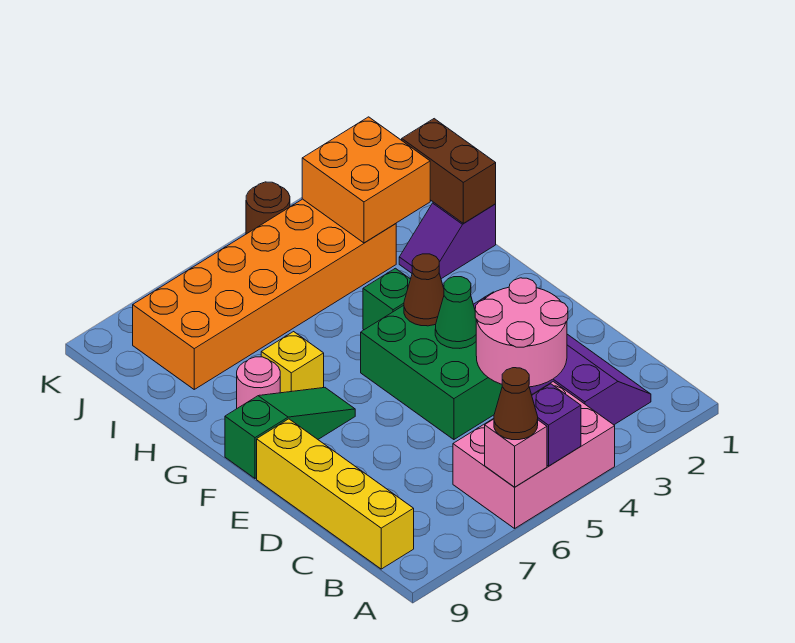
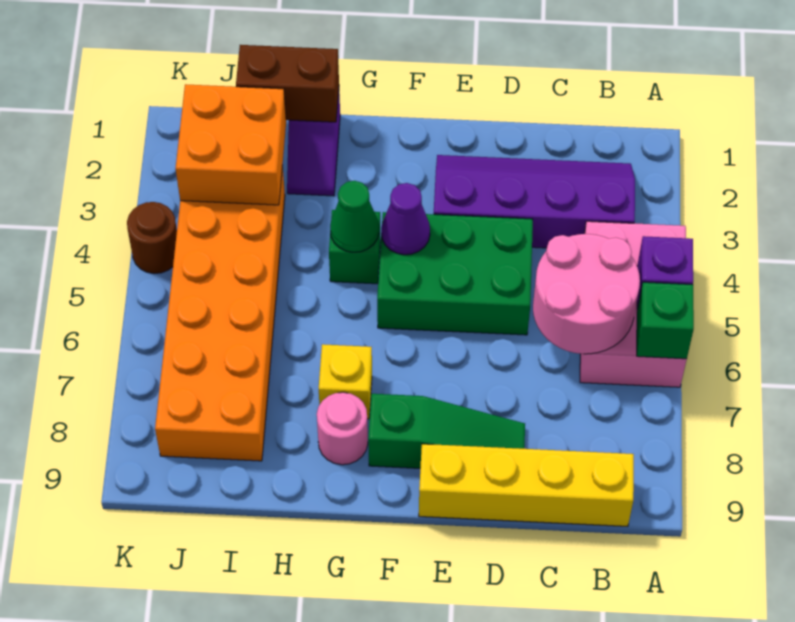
pink brick A6 level 2 -> green brick A6 level 2
brown cone A6 level 3 -> none
pink round brick C3:D4 level 2 -> pink round brick B5:C6 level 2
green cone E4 level 2 -> green cone G4 level 2
brown cone F4 level 2 -> purple cone F4 level 2
green slope F7:F9 level 1 top 9 -> green slope D8:F8 level 1 top F

